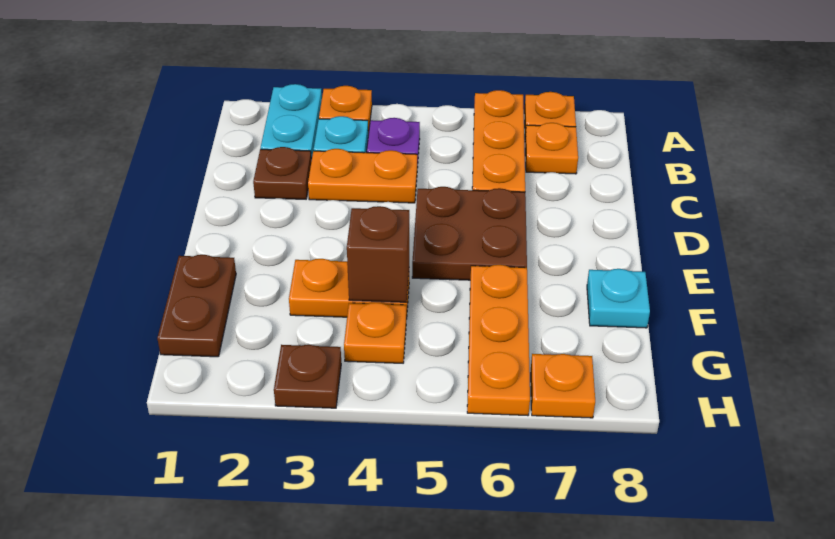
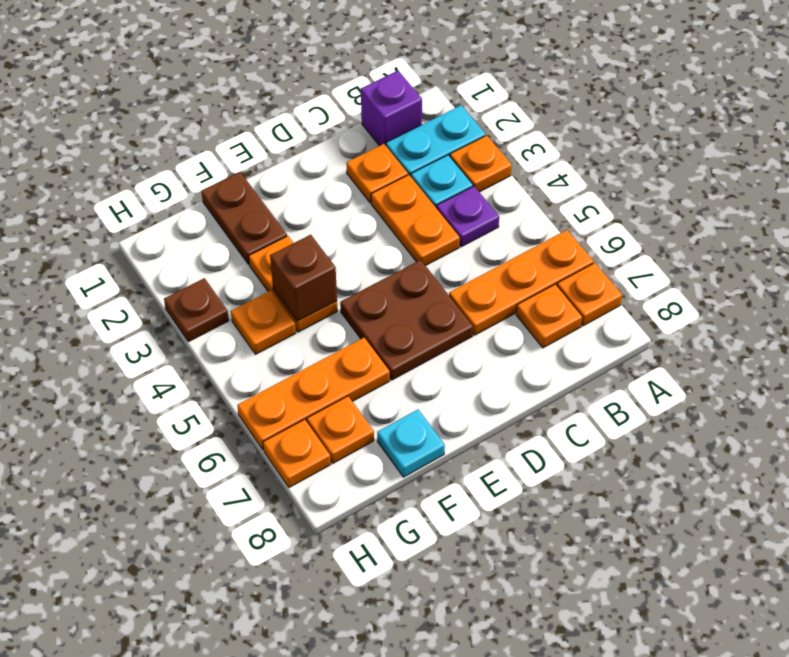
none -> purple brick B1 level 1
brown plate C2 level 1 -> orange plate C2 level 1
brown plate F1:G1 level 1 -> brown plate F1:F2 level 1
none -> orange plate G7 level 1

